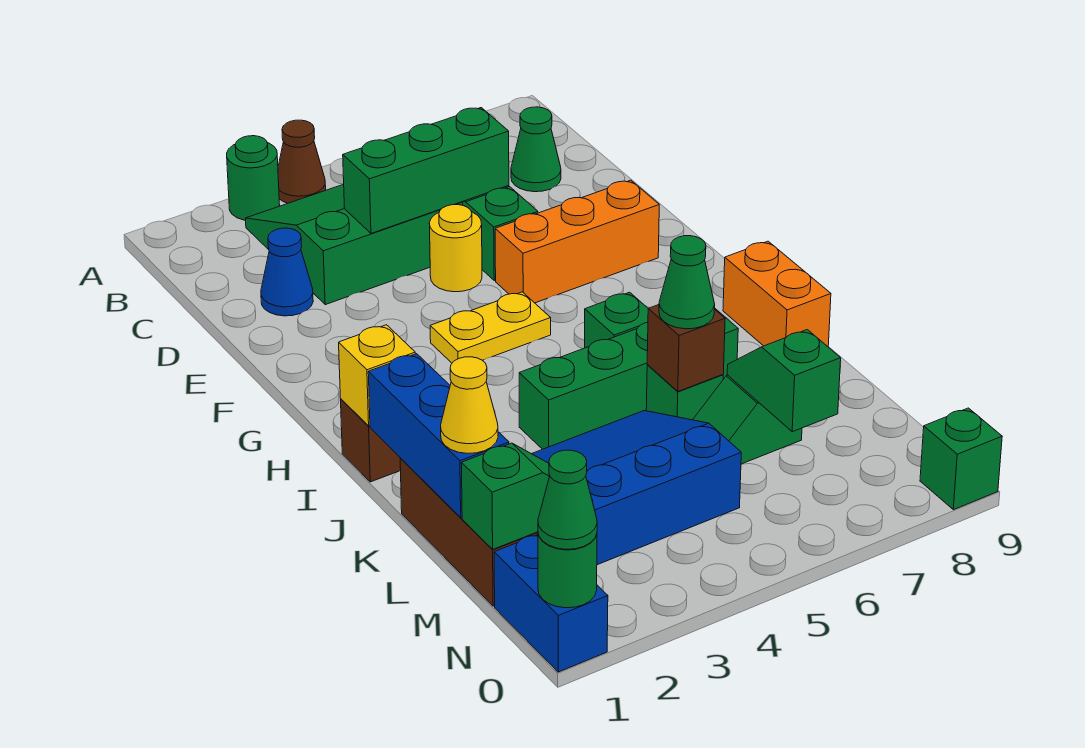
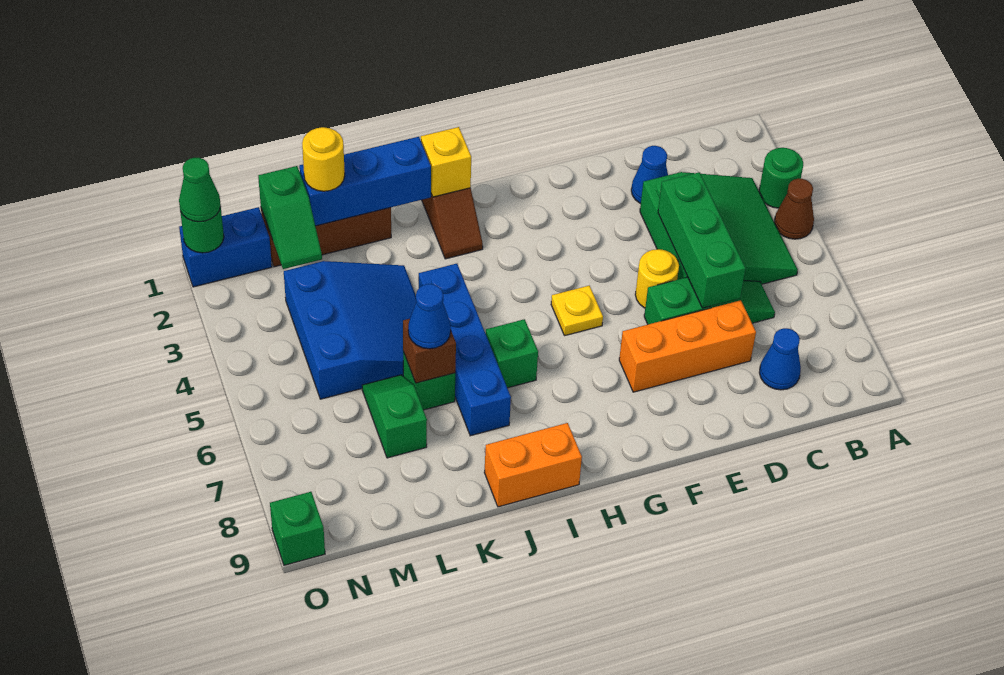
green cone C8 level 1 -> blue cone C8 level 1
orange brick F6:F8 level 1 -> orange brick D7:F7 level 1
yellow plate G4:G5 level 1 -> yellow plate G5 level 1
green brick J4:J7 level 1 -> blue brick J4:J7 level 1
green cone K6 level 3 -> blue cone K6 level 3
yellow cone L1 level 3 -> yellow round brick L1 level 3
green slope L7:M7 level 2 top M -> none

